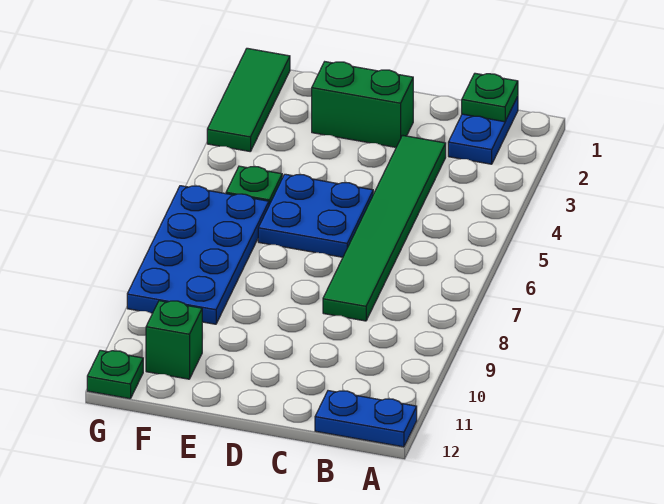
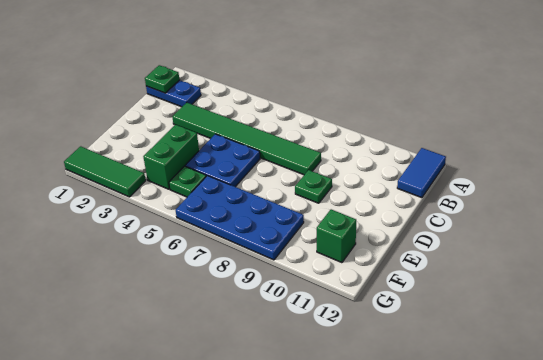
blue plate A12:B12 level 1 -> blue tile A12:B12 level 1
green brick D2:E2 level 1 -> green brick E4:F4 level 1
green plate G12 level 1 -> green plate D9 level 1

